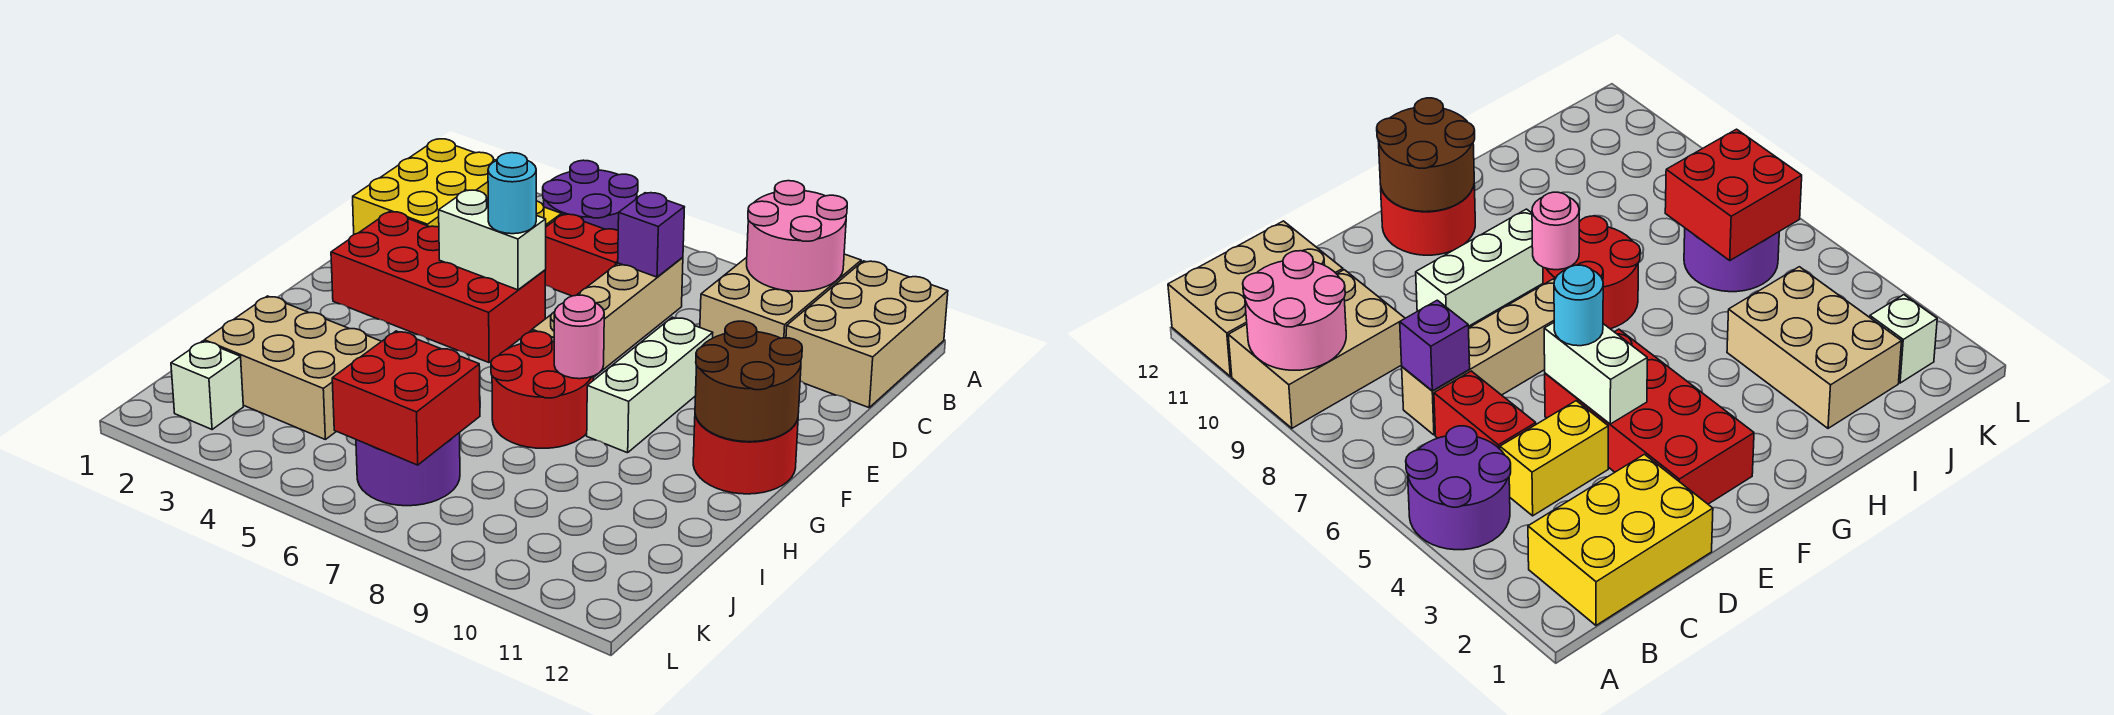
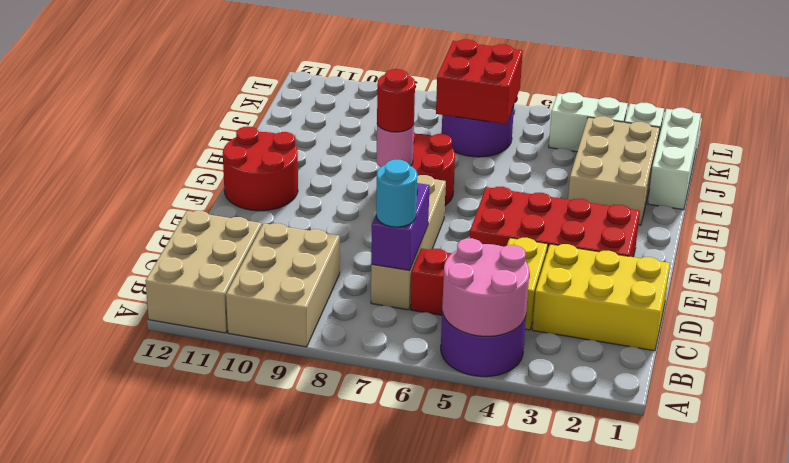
pink round brick A9:B10 level 2 -> pink round brick A4:B5 level 2
yellow brick B1:D2 level 1 -> yellow brick C1:D3 level 1
purple brick C7 level 2 -> purple brick C7:D7 level 2
white brick E4:E5 level 2 -> white brick K3:K4 level 1
cyan round brick E5 level 3 -> cyan round brick C7 level 3
white brick E9:G9 level 1 -> white brick I1:K1 level 1
brown round brick F11:G12 level 2 -> none
none -> red round brick G8 level 3
tan brick I2:J4 level 1 -> tan brick H2:J3 level 1

